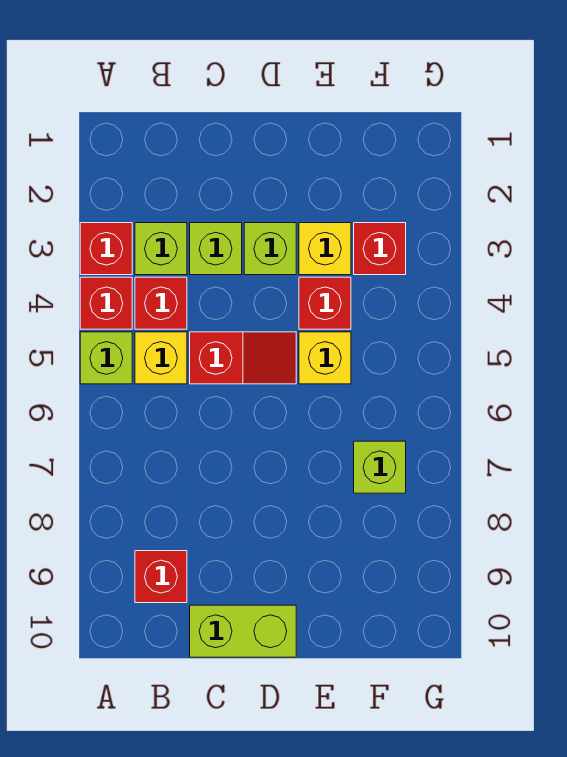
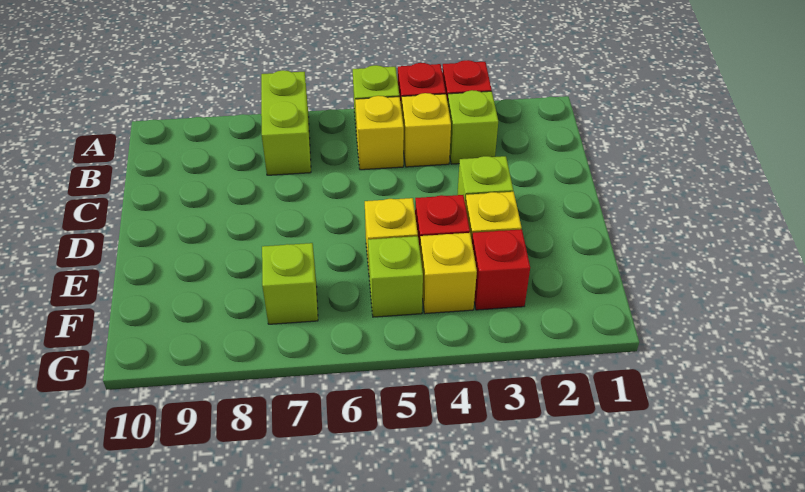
red brick B4 level 1 -> yellow brick B4 level 1
red brick B9 level 1 -> none
lime brick C3 level 1 -> lime brick F5 level 1
red slope C5:D5 level 1 top C -> none
lime brick C10:D10 level 1 -> lime brick A7:B7 level 1
none -> yellow brick F4 level 1

